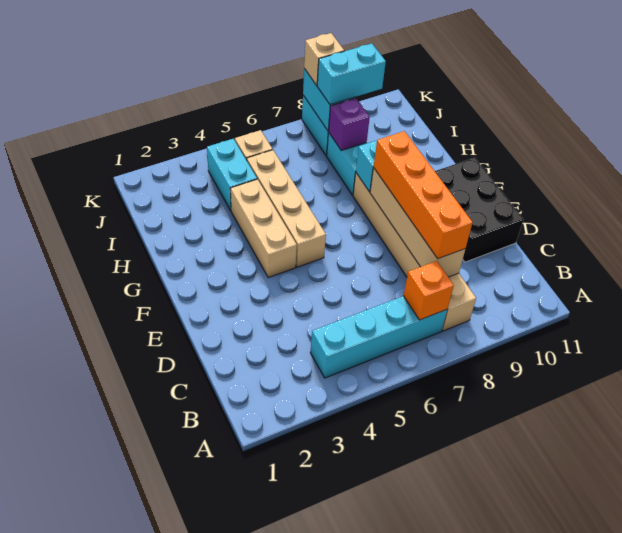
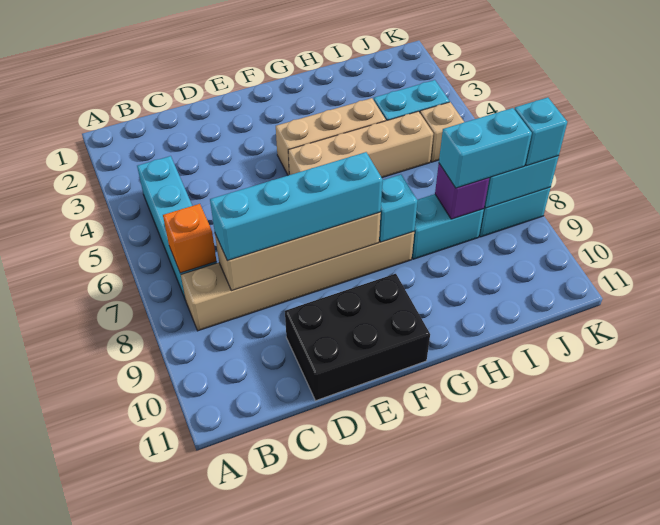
orange brick C8:F8 level 3 -> cyan brick C8:F8 level 3
cyan brick J8:J9 level 3 -> cyan brick I8:J8 level 3
tan brick K8 level 3 -> cyan brick K8 level 3

